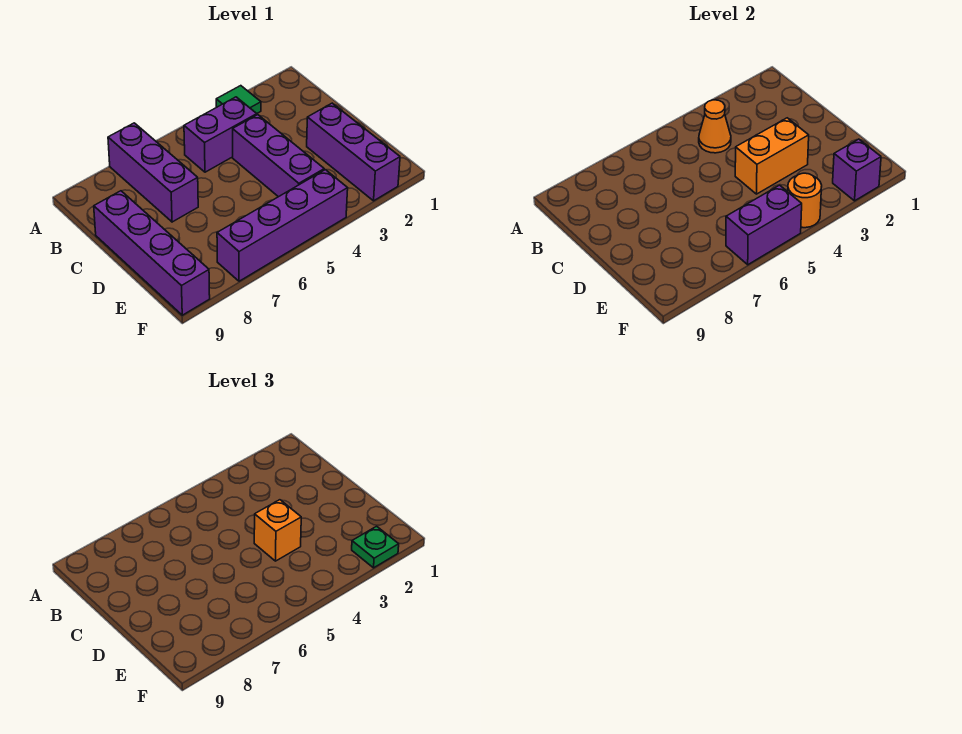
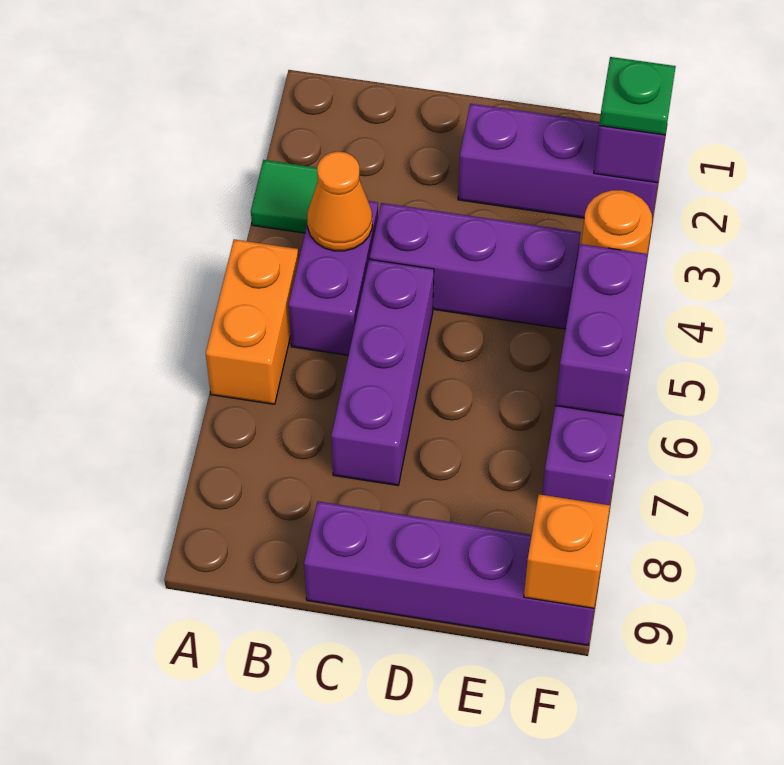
purple brick A7:C7 level 1 -> purple brick C5:C7 level 1
orange brick D3:D4 level 2 -> orange brick A5:A6 level 1
orange brick D4 level 3 -> orange brick F9 level 2

